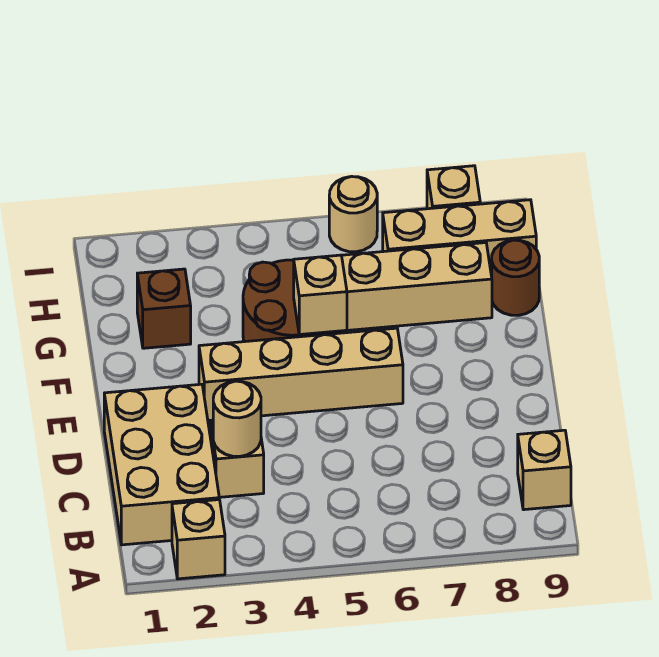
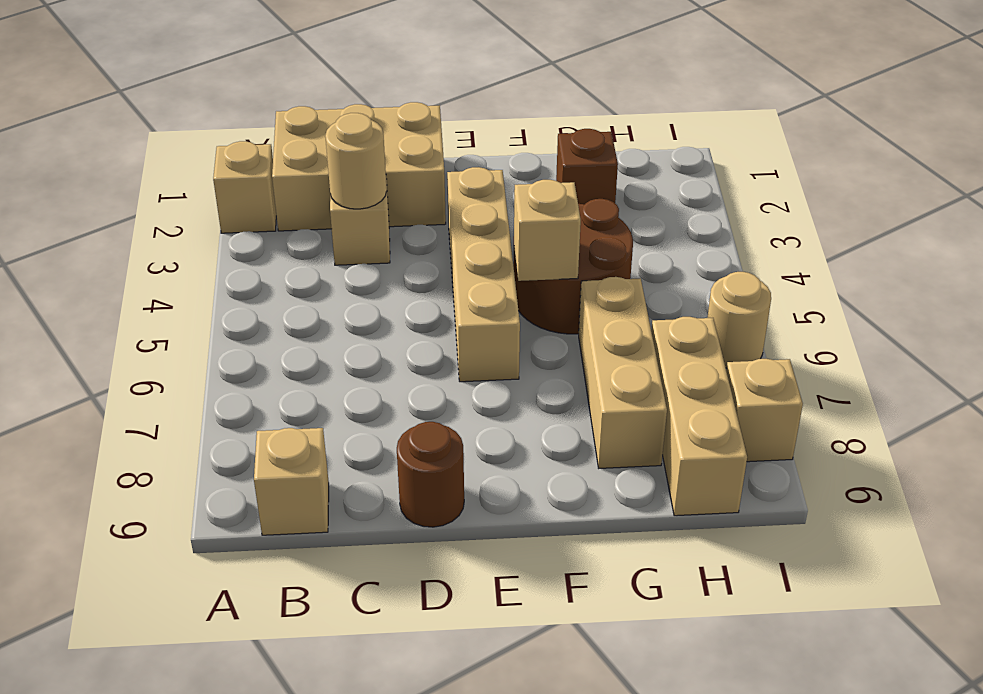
brown round brick G9 level 1 -> brown round brick D9 level 1

